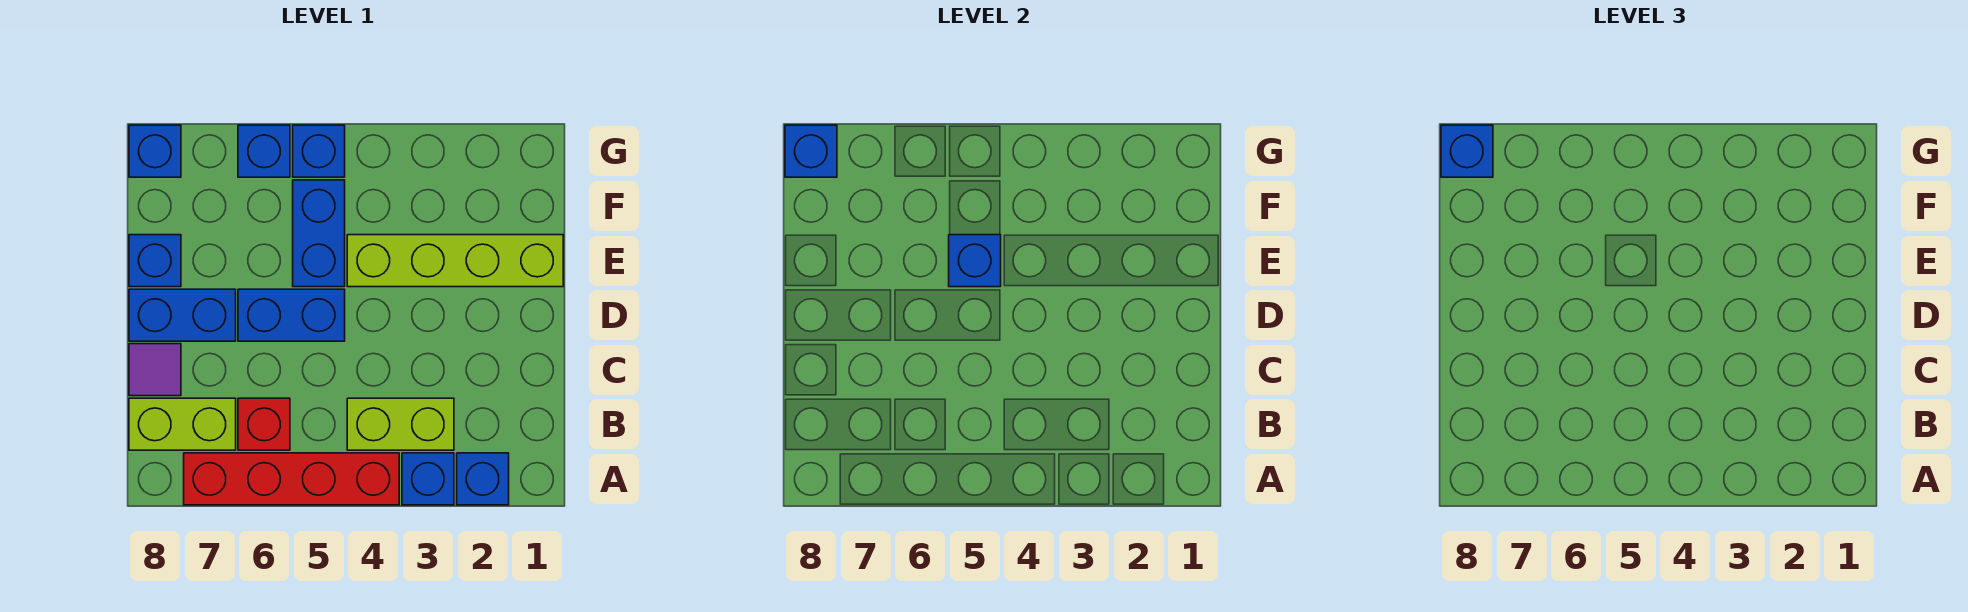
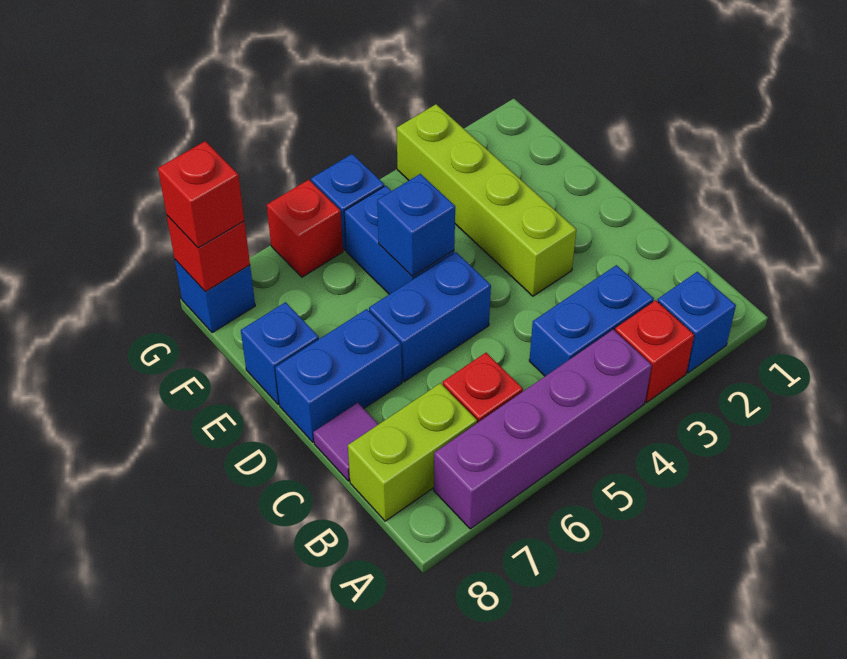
blue brick A3 level 1 -> red brick A3 level 1
red brick A4:A7 level 1 -> purple brick A4:A7 level 1
lime brick B3:B4 level 1 -> blue brick B3:B4 level 1
lime brick E1:E4 level 1 -> lime brick D3:G3 level 1
blue brick G6 level 1 -> red brick G6 level 1
blue brick G8 level 2 -> red brick G8 level 2
blue brick G8 level 3 -> red brick G8 level 3

